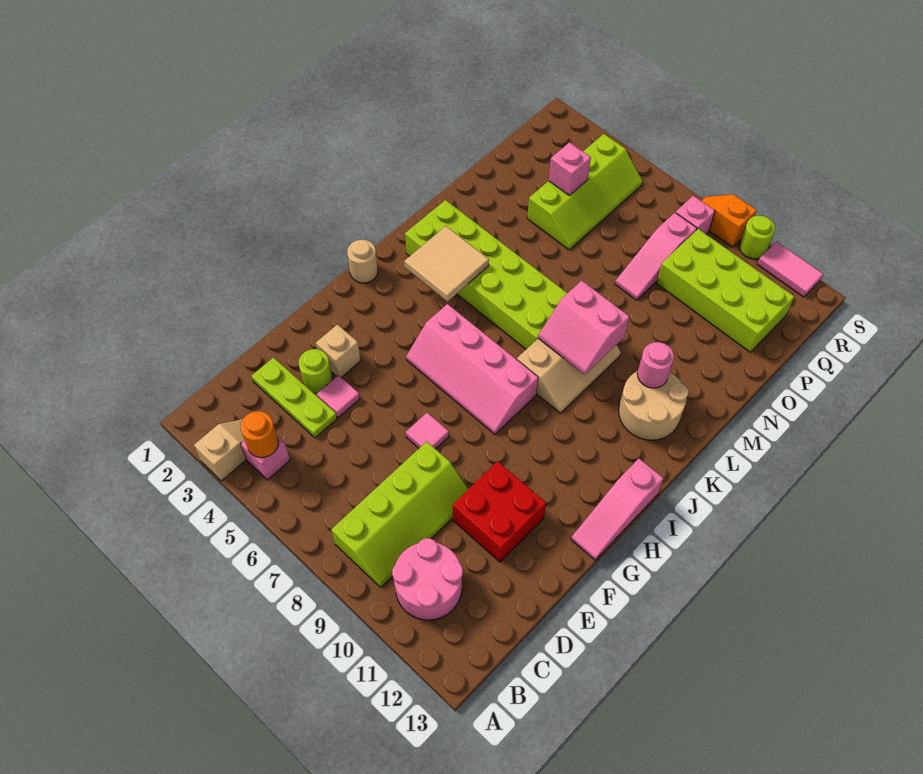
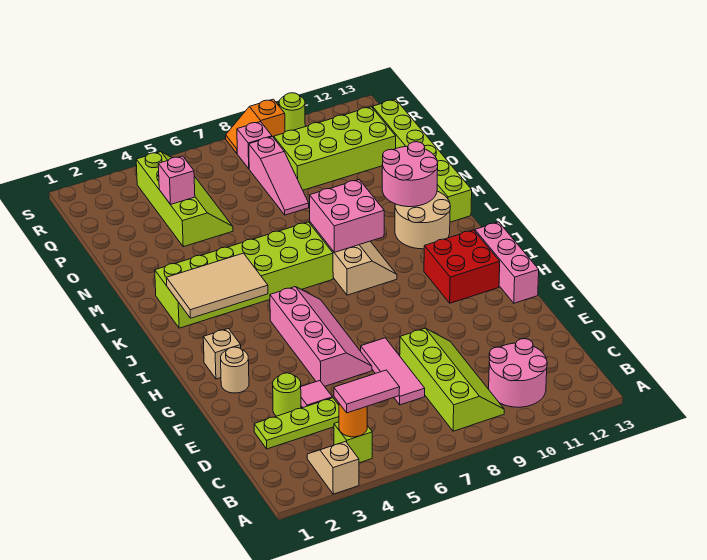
pink brick B4 level 1 -> lime brick B4 level 1
red brick E10:F11 level 1 -> red brick H11:I12 level 1
tan brick F3 level 1 -> tan brick H2 level 1
pink tile F7 level 1 -> pink tile D7:F7 level 1
pink slope G13:I13 level 1 top I -> pink brick G13:I13 level 1
pink slope H5:I8 level 1 top I -> pink slope F5:I6 level 1 top 5
tan round brick I1 level 1 -> tan round brick G2 level 1
tan tile J3:K4 level 2 -> tan tile J2:K4 level 2
pink slope K8:L9 level 2 top L -> pink brick K8:L9 level 2
pink round brick L11 level 2 -> pink round brick L11:M12 level 2
none -> lime brick L13:Q13 level 1
pink tile S11:S12 level 1 -> pink tile B4:B5 level 3

